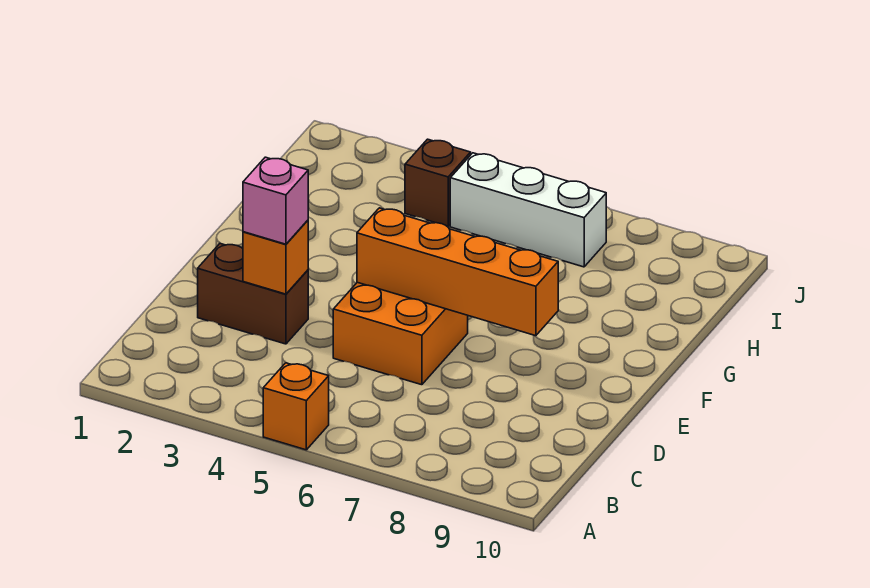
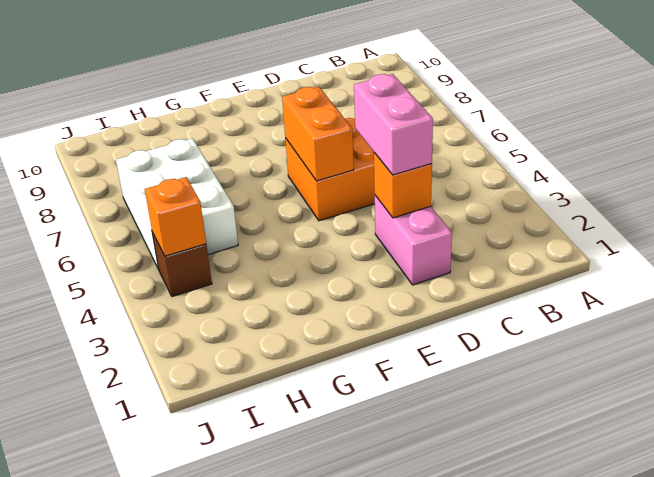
orange brick A5 level 1 -> orange brick I4 level 2
brown brick D2:D3 level 1 -> pink brick D2:D3 level 1
pink brick D3 level 3 -> pink brick D3:D4 level 3
orange brick E5:E8 level 2 -> orange brick E5:E6 level 2
white brick I5:I7 level 1 -> white brick H5:I7 level 1

